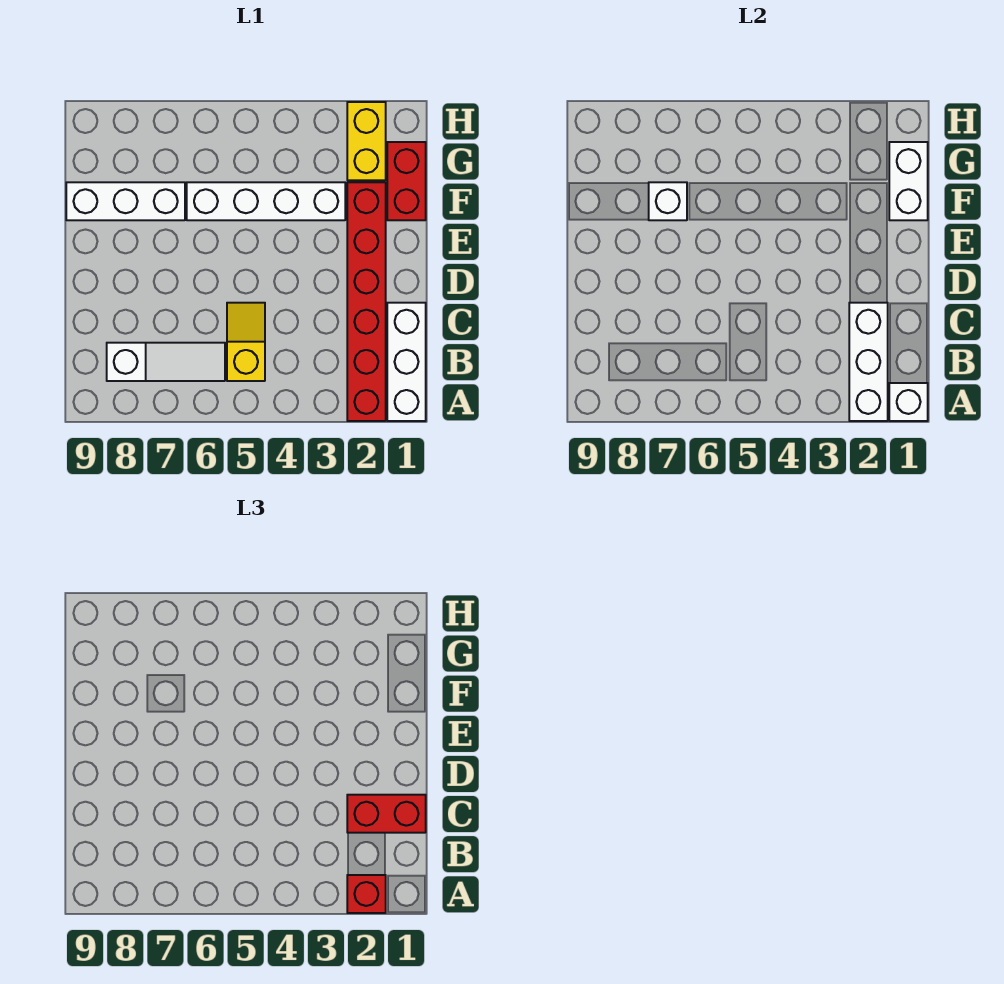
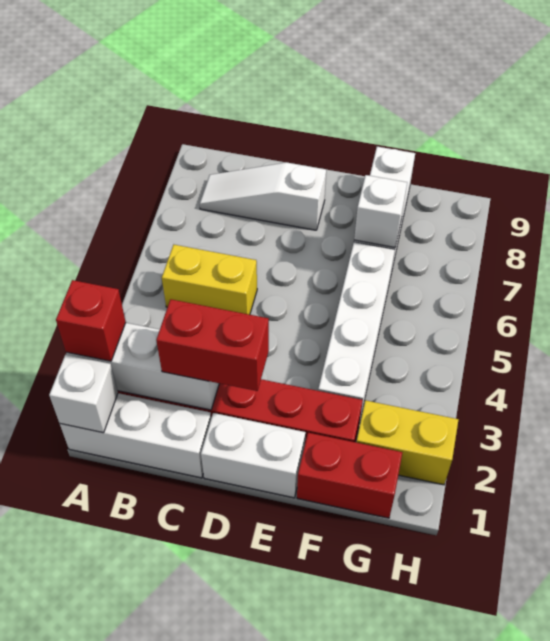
yellow slope B5:C5 level 1 top B -> yellow brick B5:C5 level 1
white slope B6:B8 level 1 top 8 -> white slope B8:D8 level 1 top D
red brick C1:C2 level 3 -> red brick C2:D2 level 3
white brick F1:G1 level 2 -> white brick D1:E1 level 1

